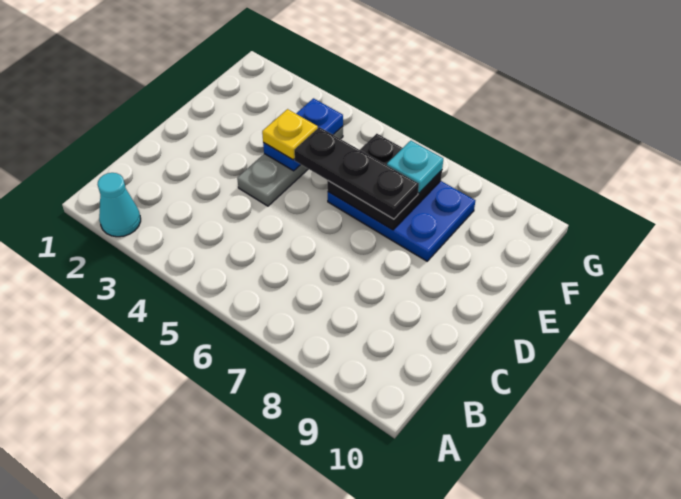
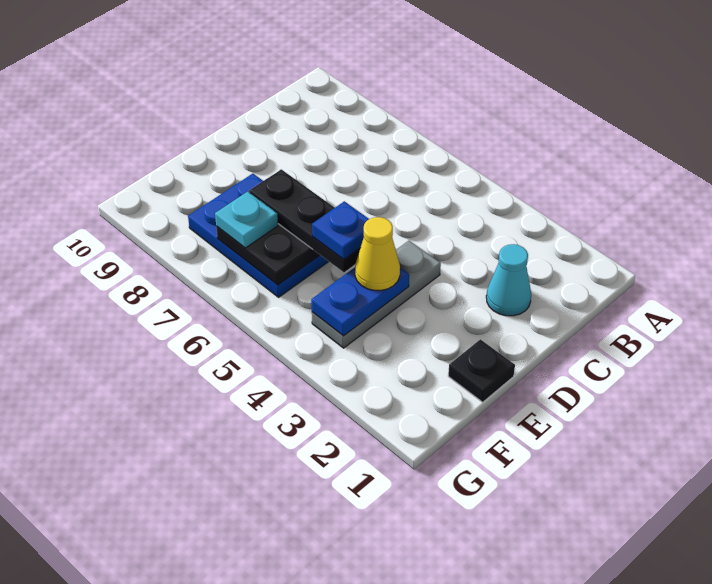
cyan cone A2 level 1 -> cyan cone C2 level 1
none -> black plate E1 level 1
yellow plate E4 level 3 -> yellow cone E4 level 3
none -> blue plate E5 level 4

